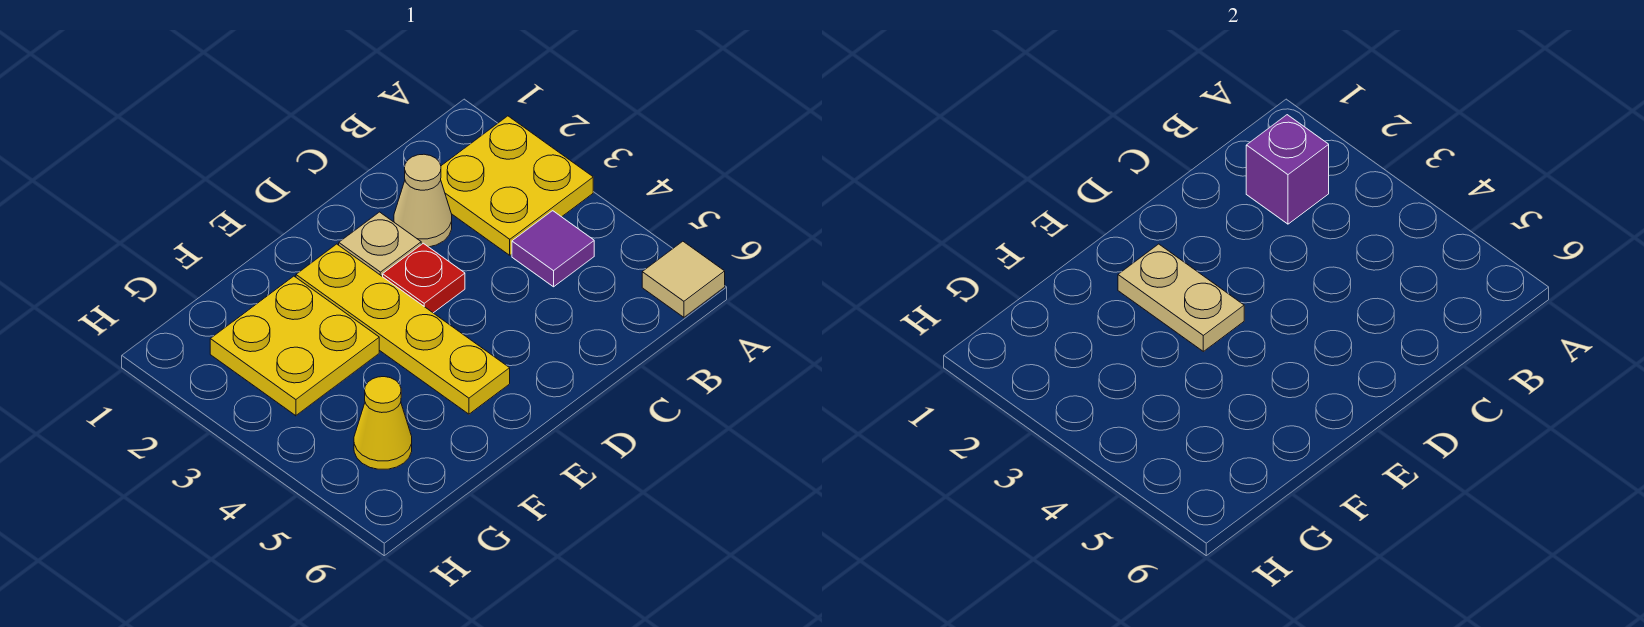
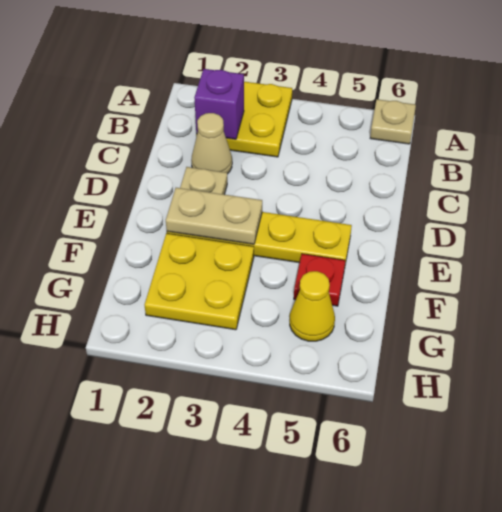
tan tile A6 level 1 -> tan plate A6 level 1
purple tile B4 level 1 -> none
red plate D3 level 1 -> red plate F5 level 1

